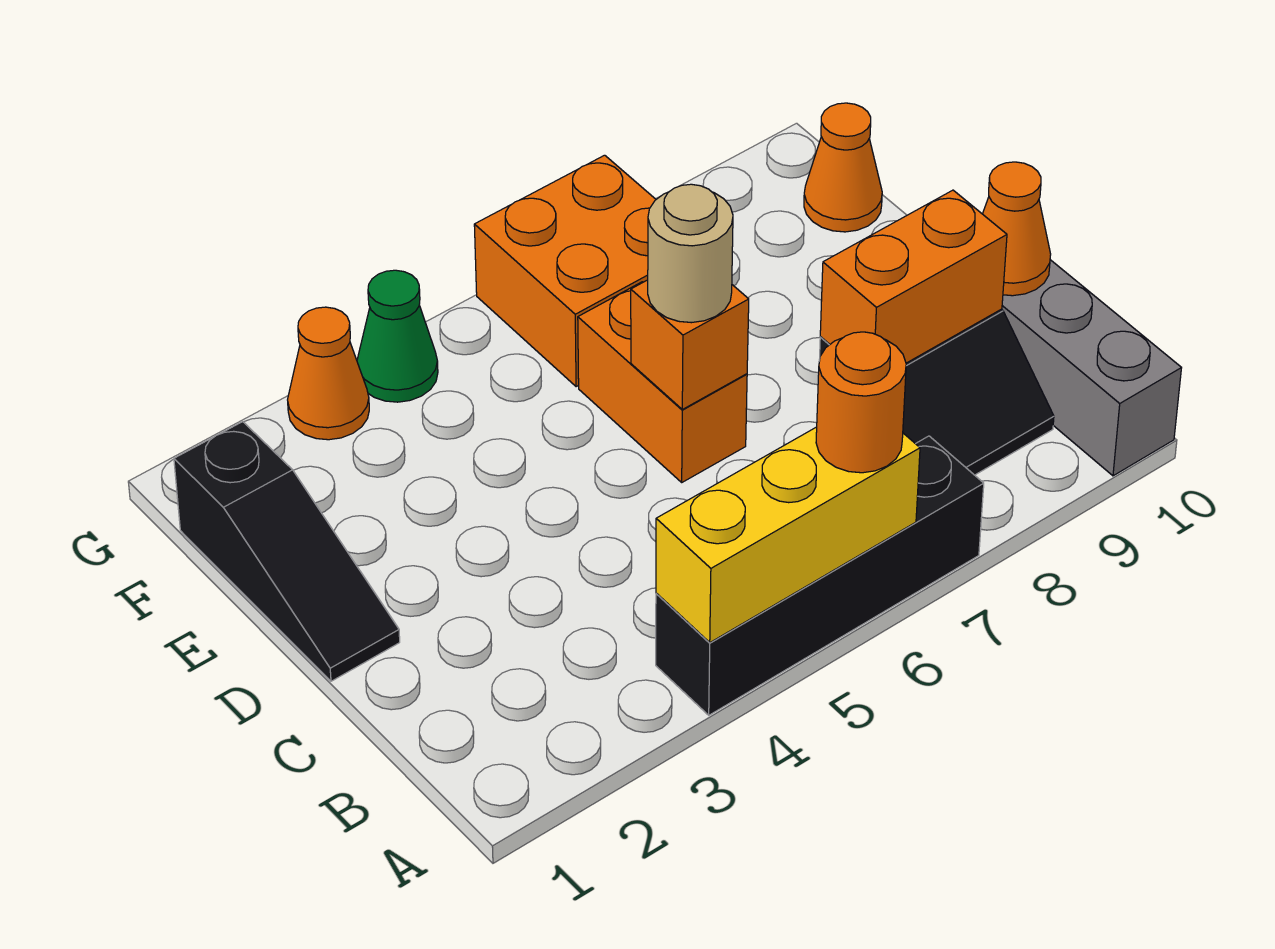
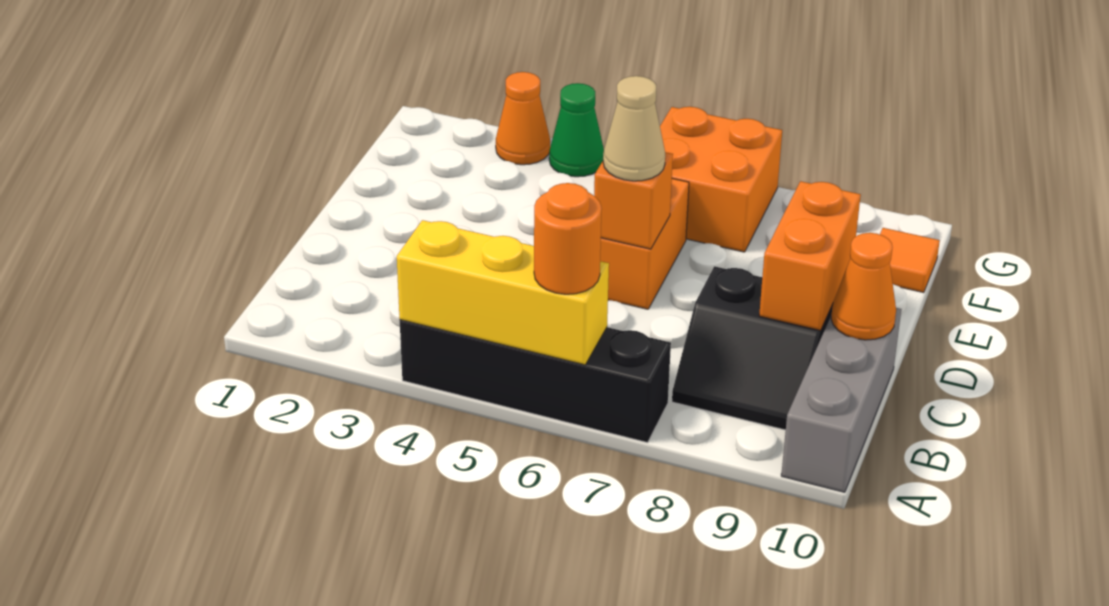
orange brick C8:C9 level 2 -> orange brick C9:D9 level 2
black slope D1:F1 level 1 top F -> none
tan round brick D6 level 3 -> tan cone D6 level 3
orange cone F10 level 1 -> orange tile F10 level 1

